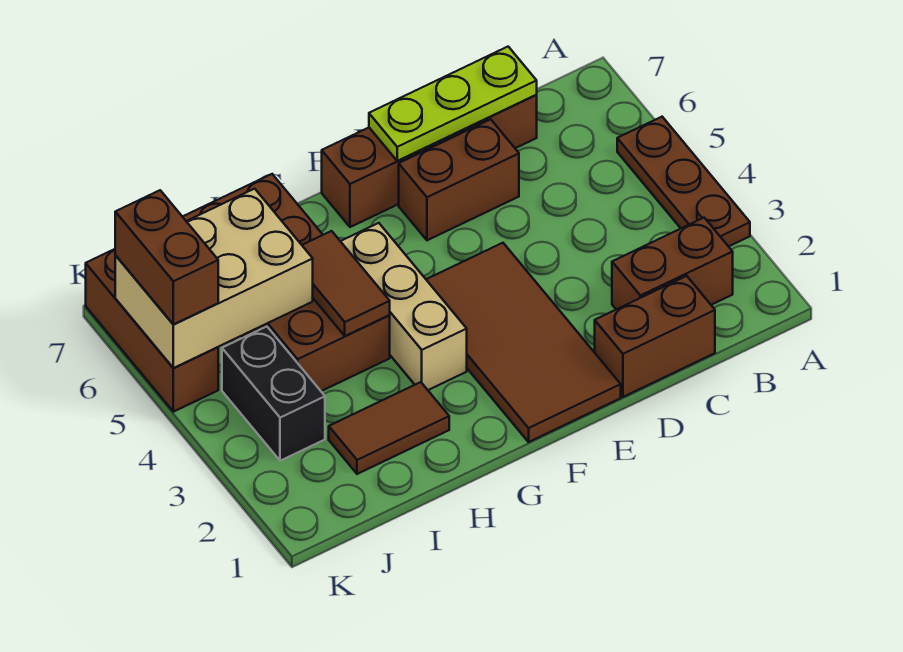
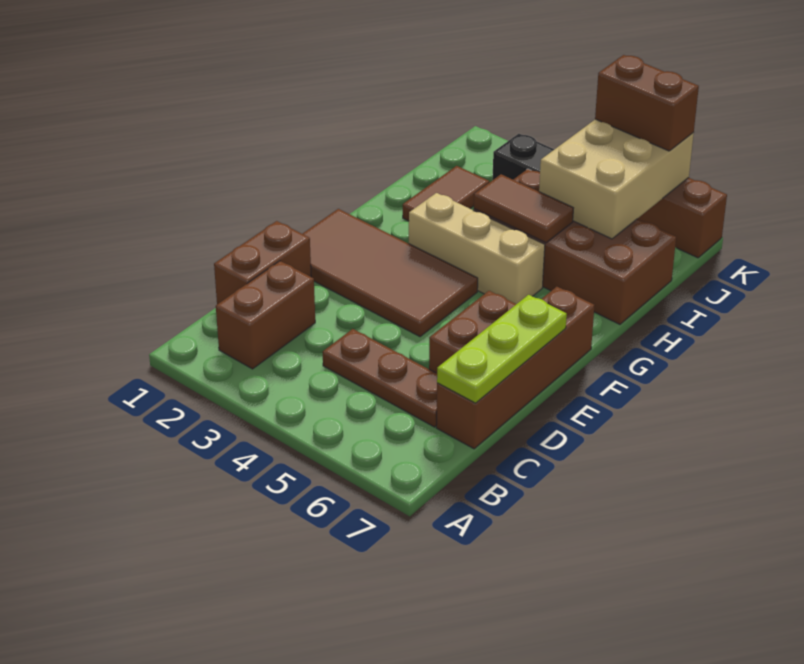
brown plate A3:A5 level 1 -> brown plate C4:C6 level 1

